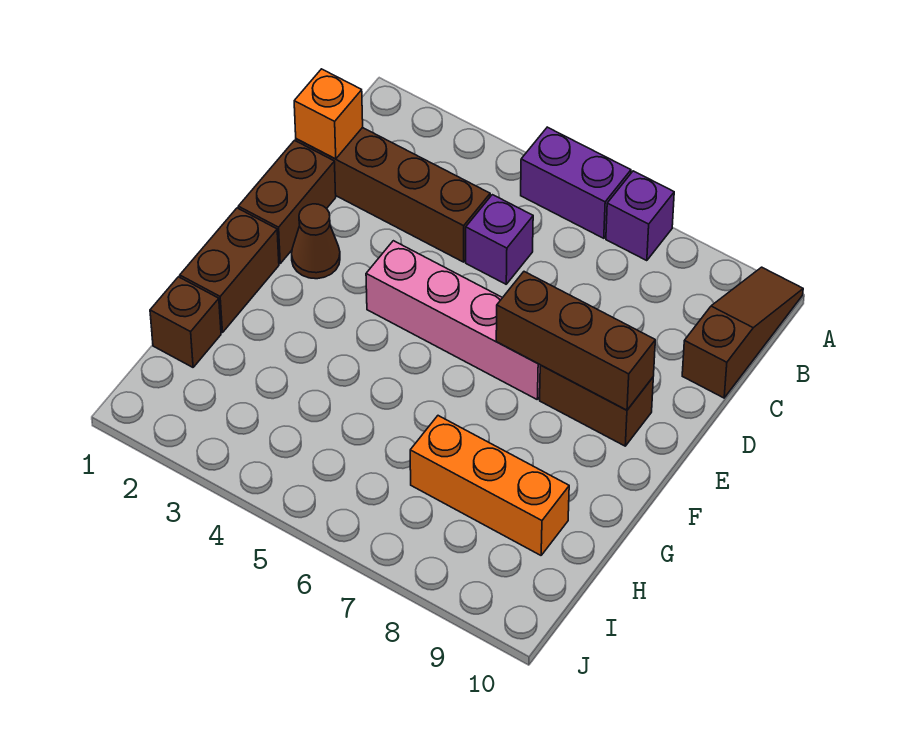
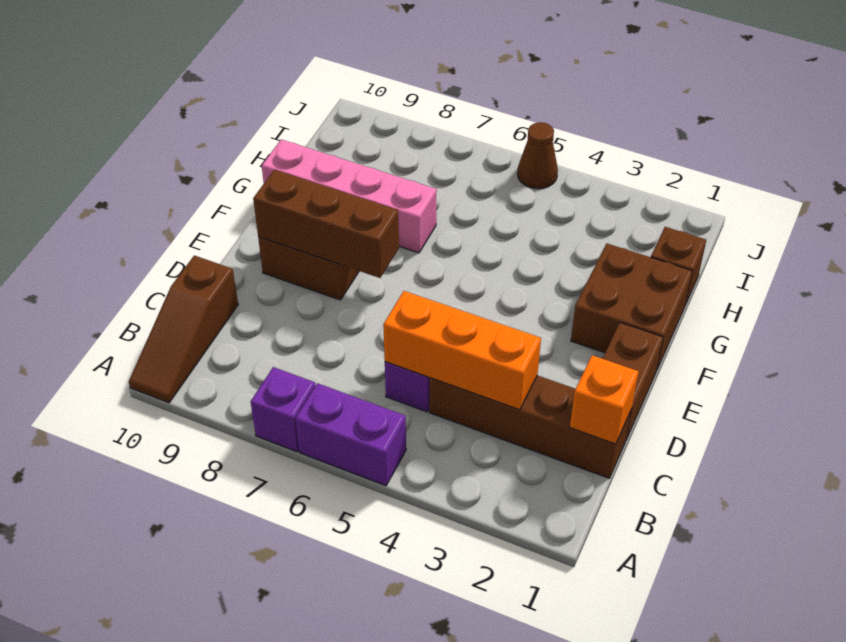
brown cone E2 level 1 -> brown cone J5 level 1
pink brick E4:E7 level 1 -> pink brick G7:G10 level 1
brown brick F1:G1 level 1 -> brown brick F1:G2 level 1
orange brick H7:H9 level 1 -> orange brick C3:C5 level 2

